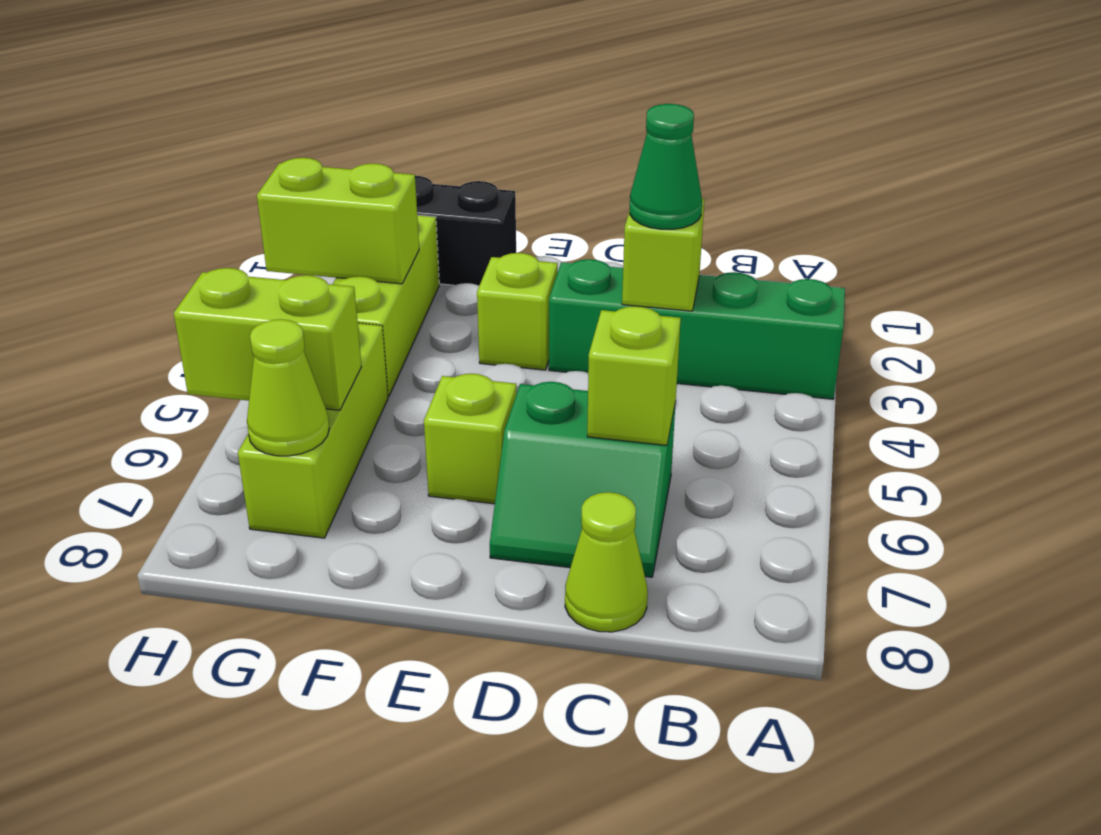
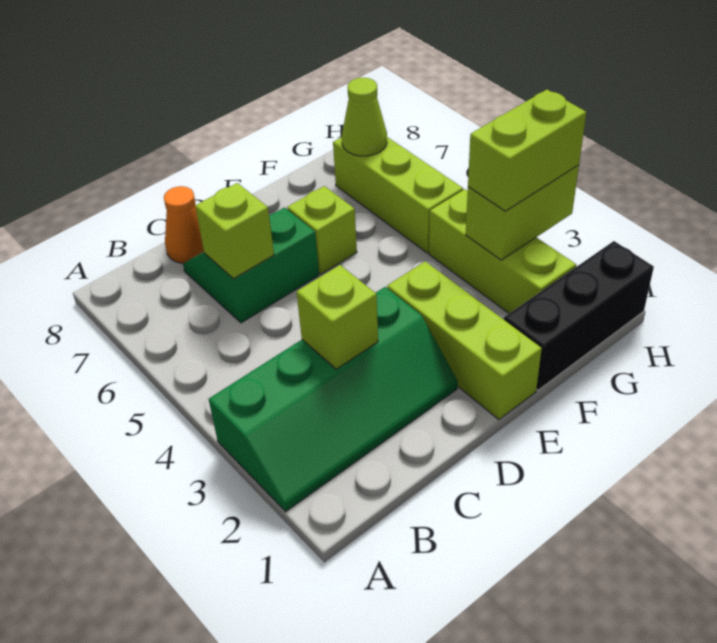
green cone C3 level 3 -> none
lime cone C8 level 1 -> orange cone C8 level 1
lime brick E3 level 1 -> lime brick E1:E3 level 1
lime brick G6:H6 level 2 -> lime brick G3:H3 level 3

